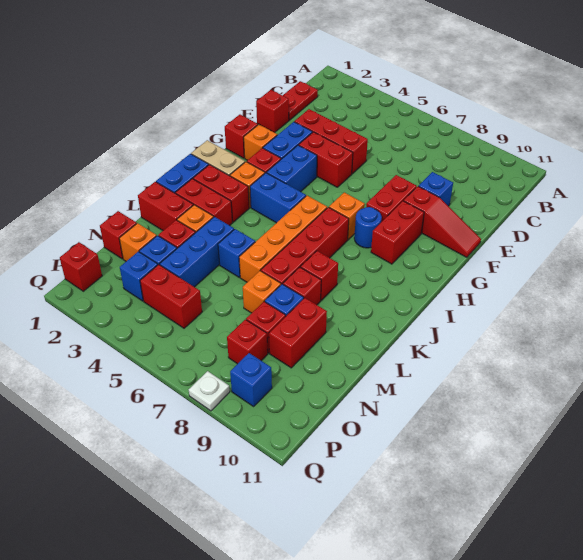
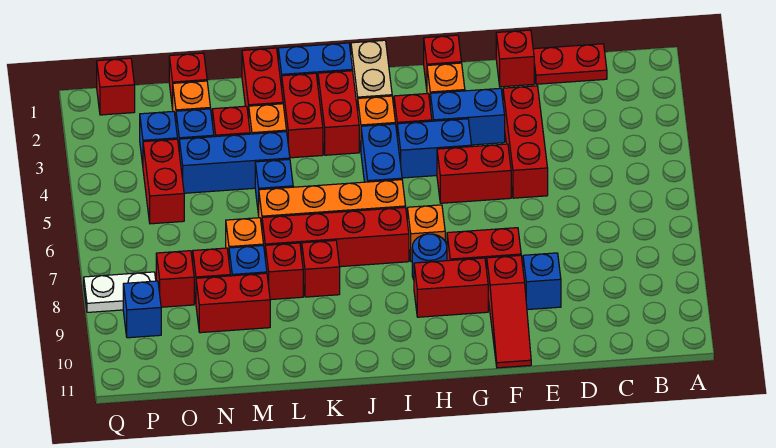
red brick F4:F5 level 1 -> red brick F5:G5 level 1
white plate Q8 level 1 -> white plate P8:Q8 level 1

